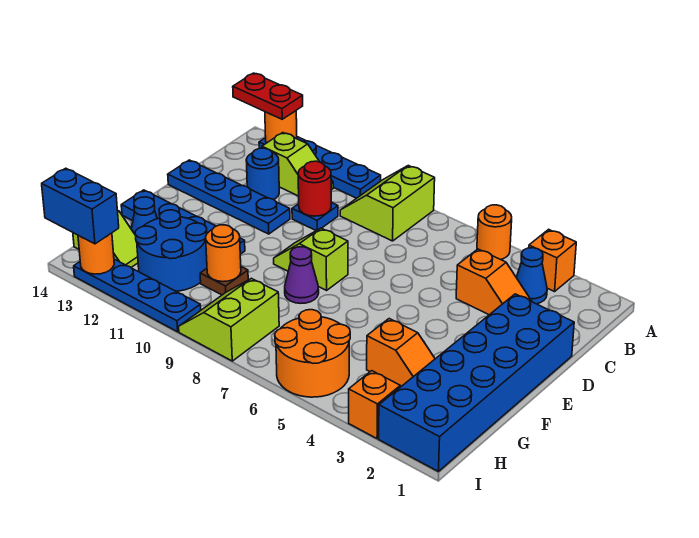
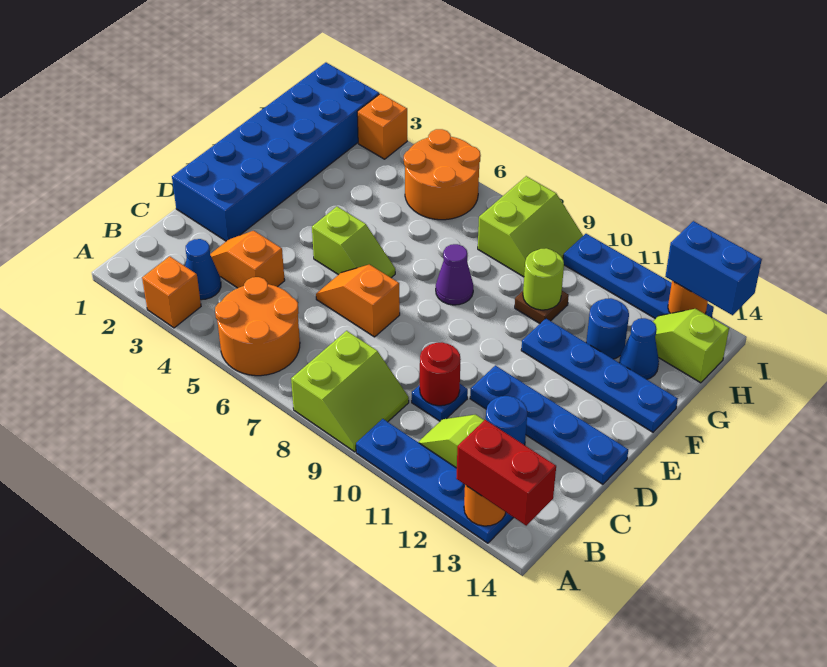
orange round brick A5 level 1 -> orange round brick A5:B6 level 1
red plate A13:A14 level 3 -> red brick A13:A14 level 3
lime slope E8:E9 level 1 top 8 -> lime slope E5:E6 level 1 top 5
orange slope G3:G4 level 1 top 4 -> orange slope D6:D7 level 1 top 7
orange round brick G10 level 2 -> lime round brick G10 level 2
blue round brick G11:H12 level 1 -> blue round brick G12 level 1

